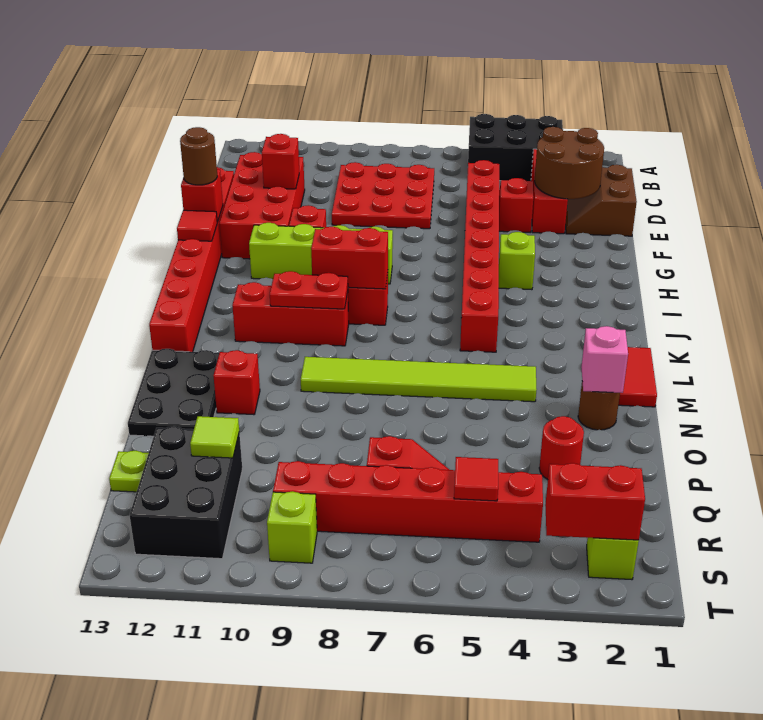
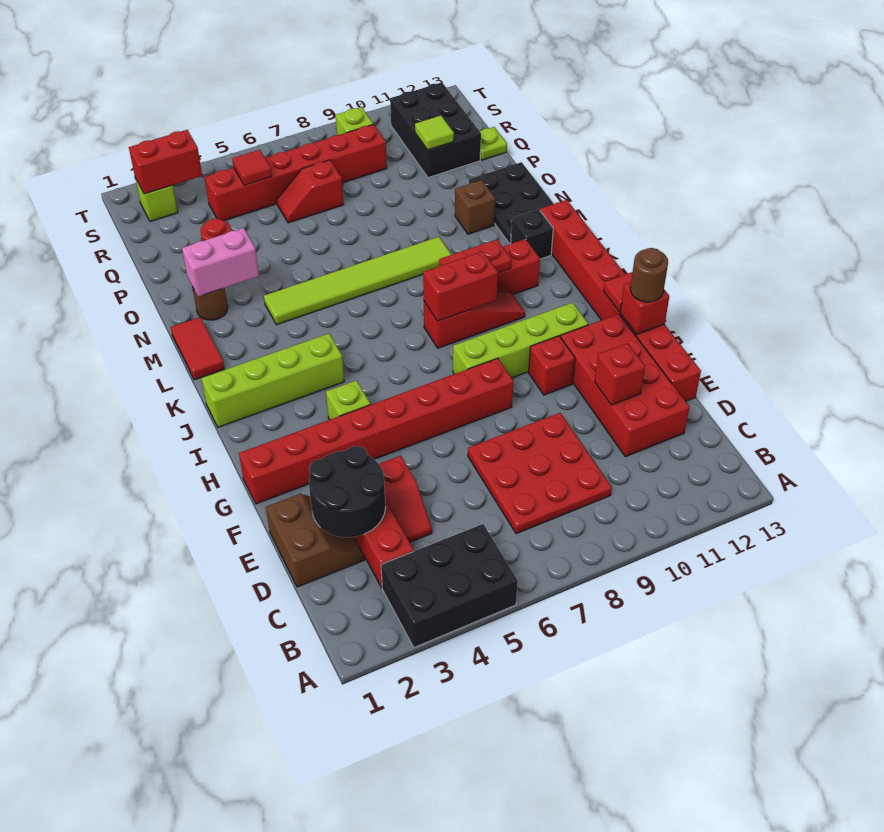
brown round brick D2:E3 level 2 -> black round brick D2:E3 level 2
red brick D5:K5 level 1 -> red brick G1:G8 level 1
none -> lime brick J1:J4 level 1
none -> black brick L12 level 1
pink brick N2 level 2 -> pink brick N2:N3 level 2
red brick N11 level 1 -> brown brick N11 level 1

